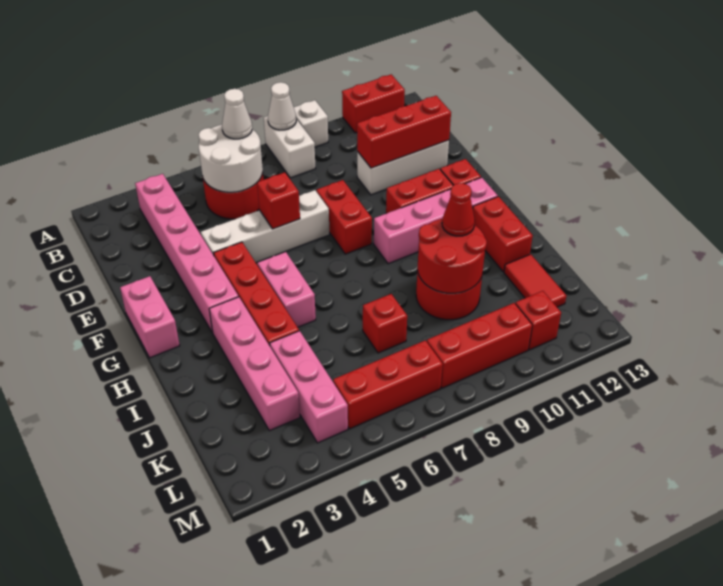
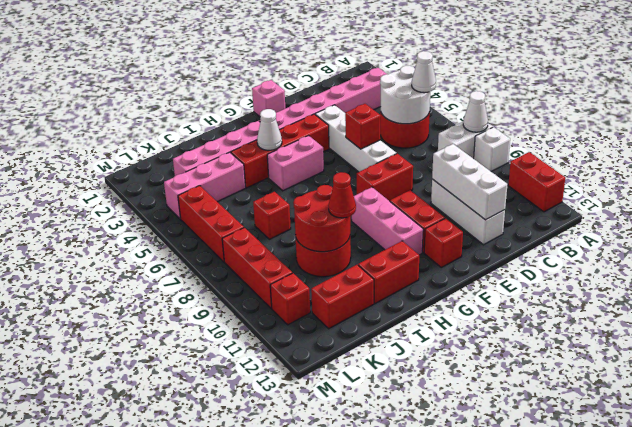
red brick D10:D12 level 2 -> white brick D10:D12 level 2
pink brick F1:G1 level 1 -> pink brick F1 level 1
pink brick G9:G12 level 1 -> pink brick G9:G11 level 1
none -> white cone H4 level 2
red tile J12:K12 level 1 -> red brick J12:K12 level 1

